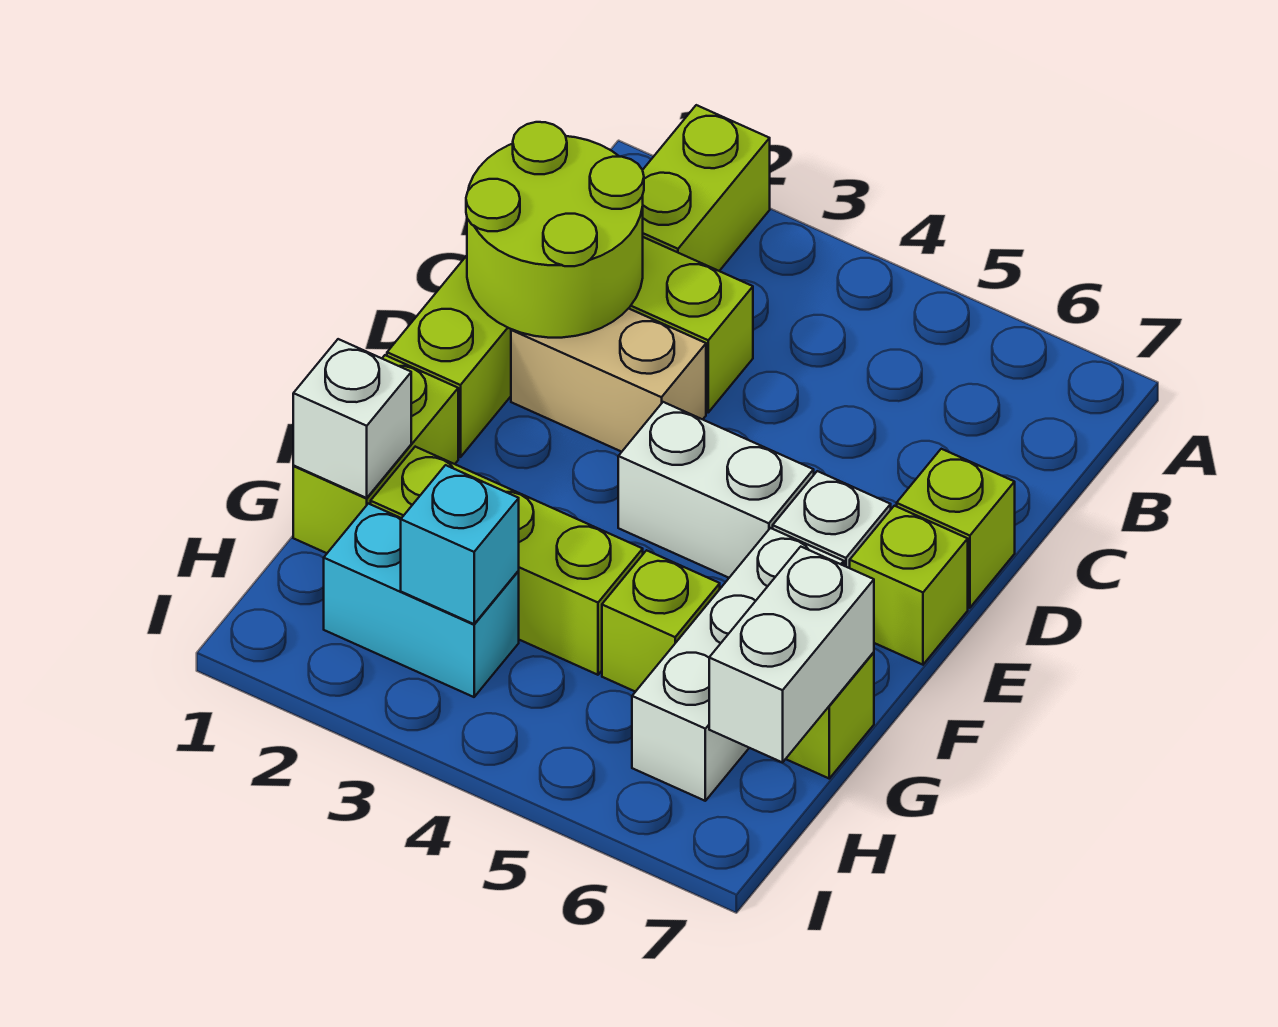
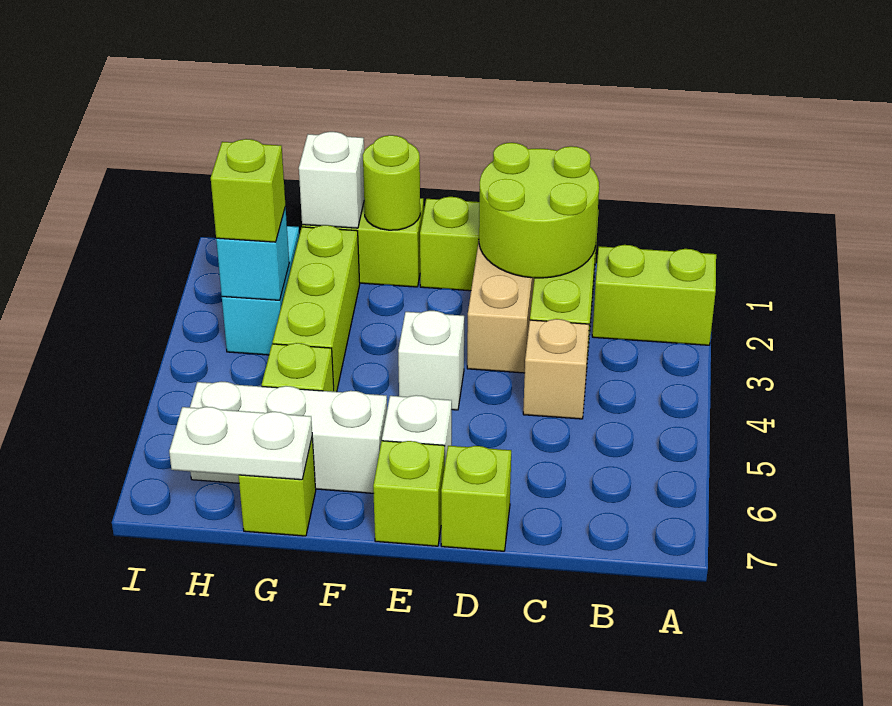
none -> tan brick C4 level 1
white brick E4:E5 level 1 -> white brick E4 level 1
none -> lime round brick F1 level 2
white brick G7:H7 level 2 -> white plate G7:H7 level 2
none -> lime brick H3 level 3

